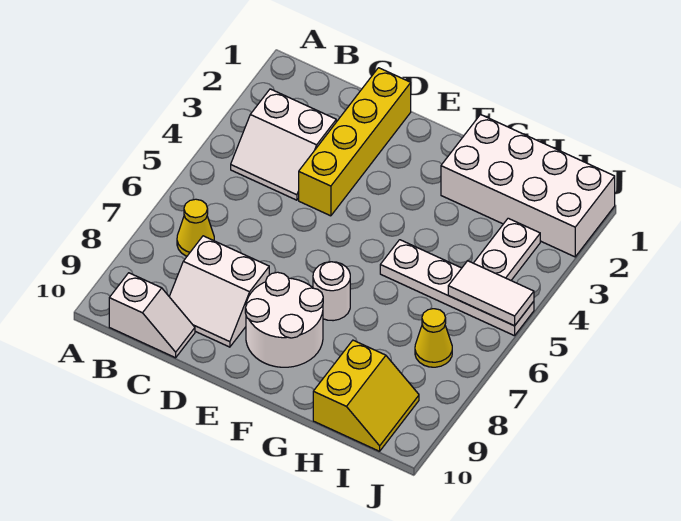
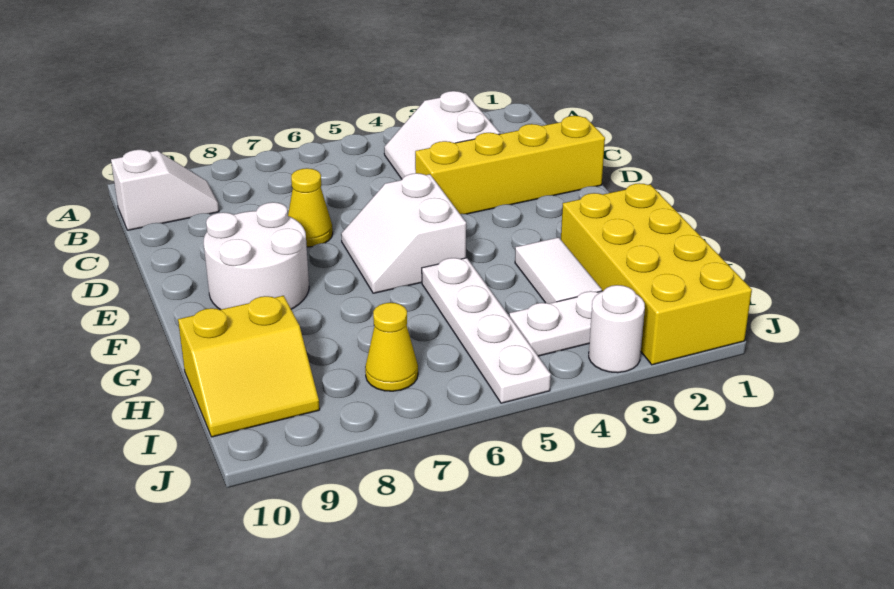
yellow cone B7 level 1 -> yellow cone D7 level 1
white slope B10:C10 level 1 top B -> white slope B9:B10 level 1 top 10
white slope C8:D9 level 1 top 8 -> white slope E5:F6 level 1 top 5
white round brick F7 level 1 -> white round brick J3 level 1
white brick G1:J2 level 1 -> yellow brick G1:J2 level 1
white tile I5:J5 level 2 -> white tile G3:H3 level 1

